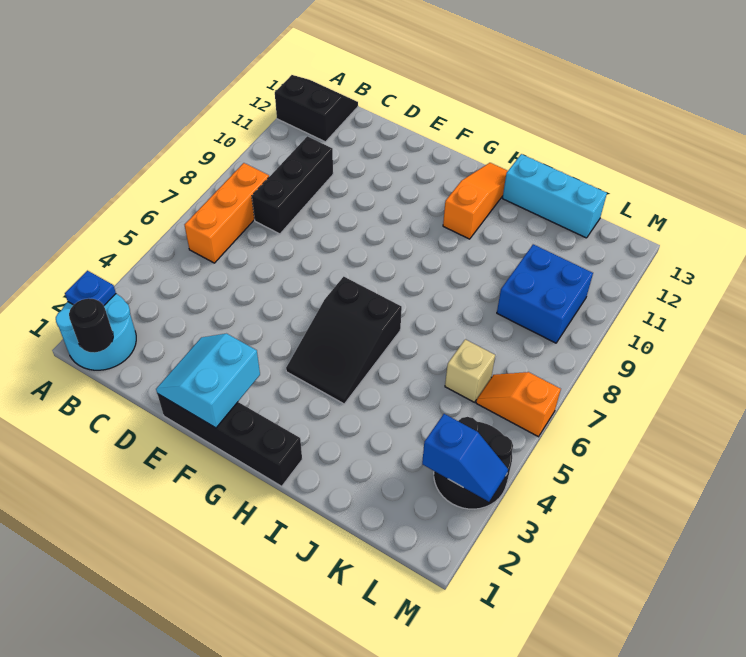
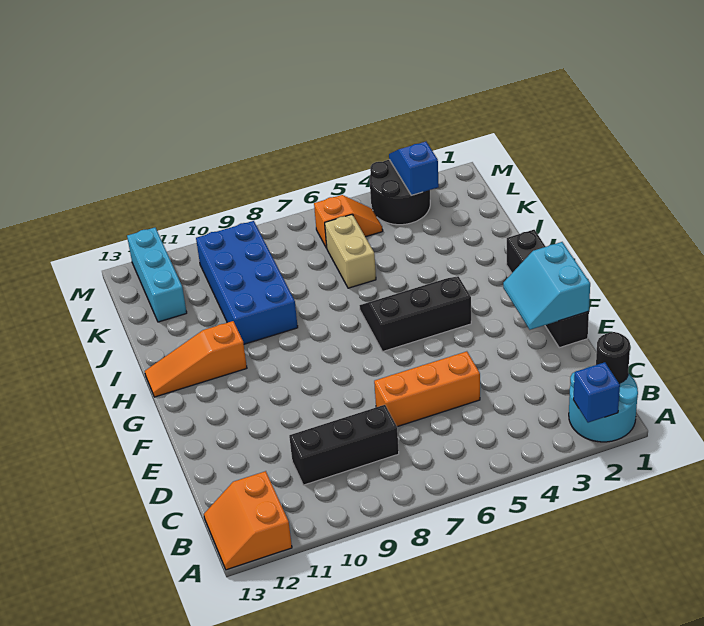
blue plate A2 level 2 -> blue brick A2 level 2
black slope A12:B13 level 1 top 12 -> orange slope A12:B13 level 1 top 12
orange brick B6:B8 level 1 -> orange brick D5:D7 level 1
cyan slope E1:F2 level 2 top F -> cyan slope E1:F2 level 2 top 1
black slope G4:H6 level 1 top 6 -> black slope G4:H6 level 1 top G
cyan brick I13:K13 level 1 -> cyan brick K12:M12 level 1
tan brick K6 level 1 -> tan brick J6:K6 level 1
blue brick K9:L10 level 1 -> blue brick I9:L10 level 1
orange slope L6:M6 level 1 top M -> orange slope L5:L6 level 1 top 6

